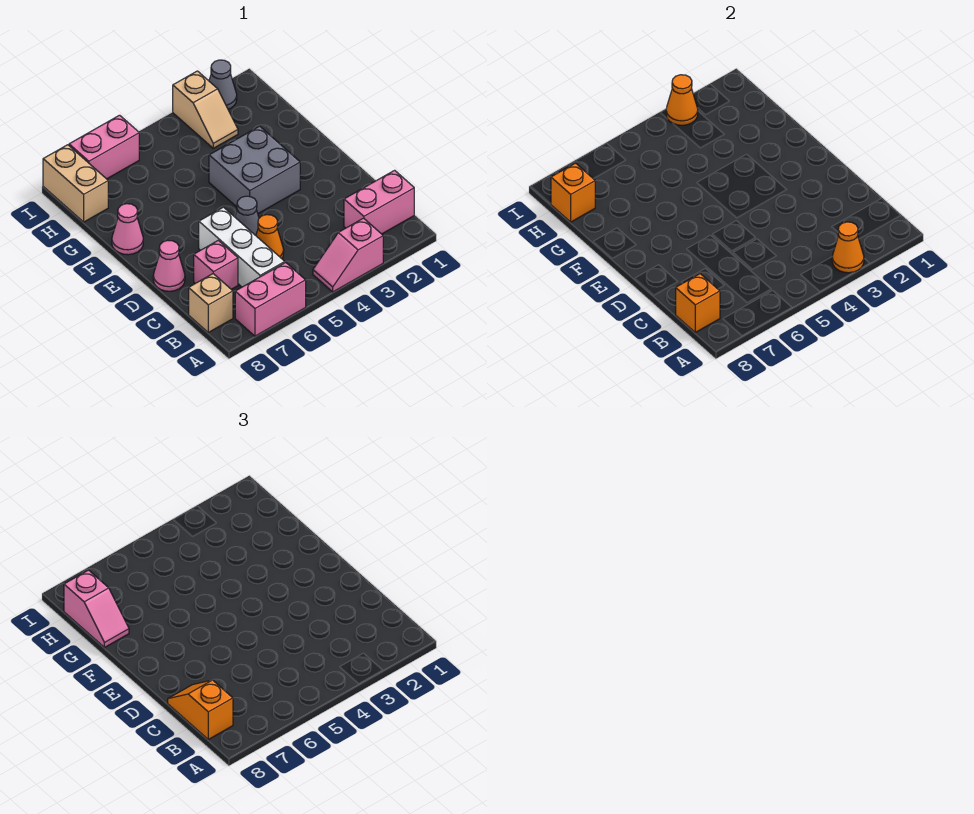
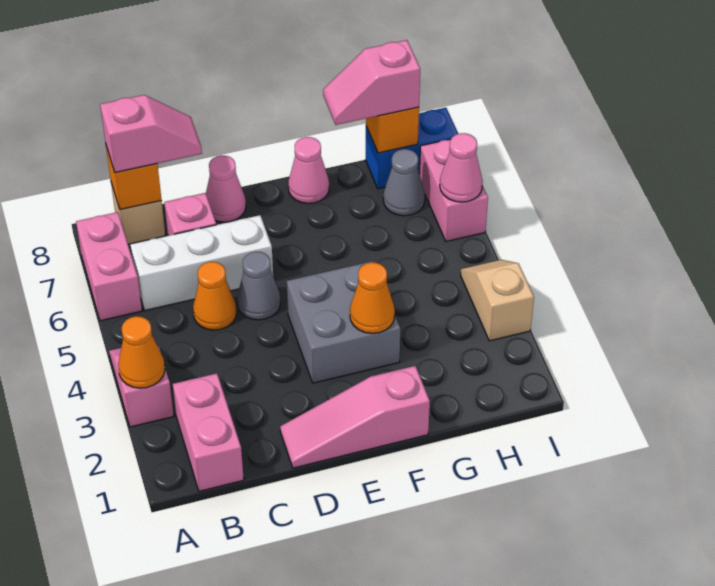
orange slope B8:C8 level 3 top B -> pink slope B8:C8 level 3 top B
none -> pink slope D1:F1 level 1 top F
tan slope H3:I3 level 1 top I -> tan slope I3:I4 level 1 top 3
tan brick H8:I8 level 1 -> blue brick H8:I8 level 1
grey cone I2 level 1 -> grey cone H7 level 1
orange cone I3 level 2 -> orange cone F3 level 2
none -> pink cone I6 level 2

